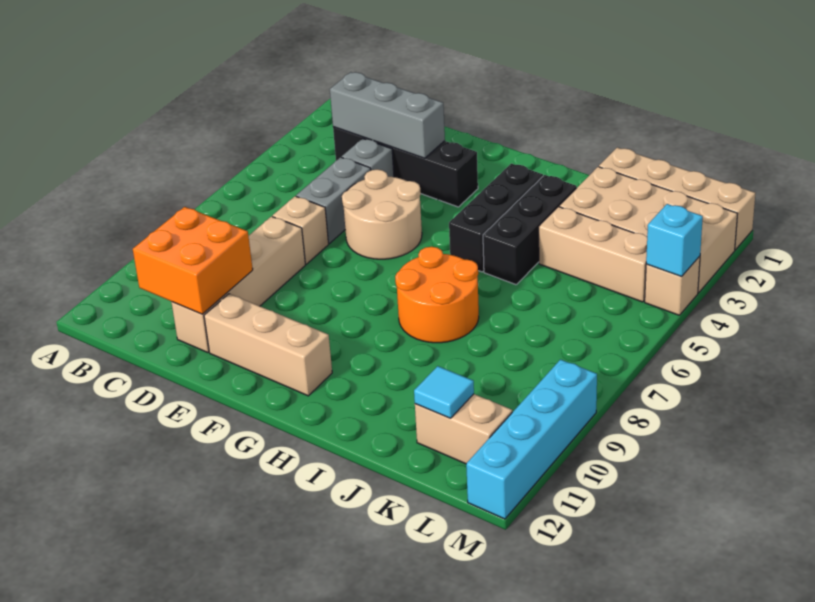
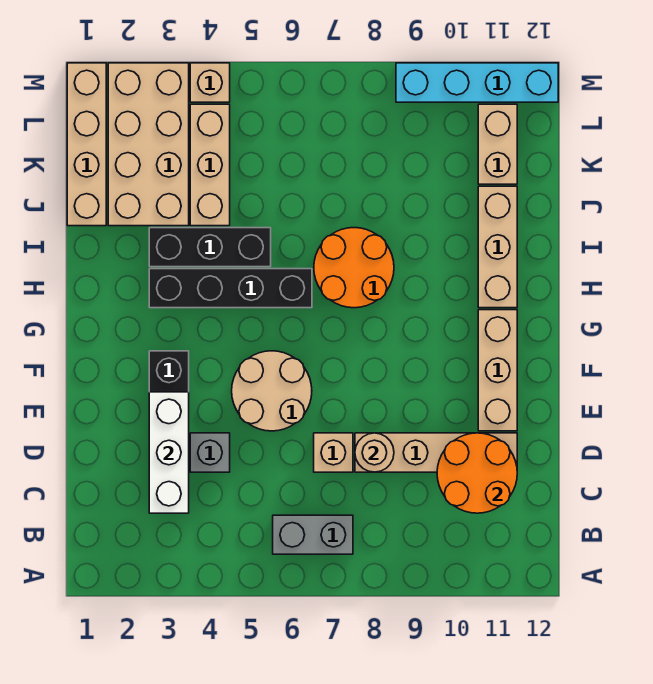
grey brick C3:E3 level 2 -> white brick C3:E3 level 2
orange brick C10:D11 level 2 -> orange round brick C10:D11 level 2
grey brick D5:D6 level 1 -> grey brick B6:B7 level 1
none -> tan round brick D8 level 2
black brick H3:H5 level 1 -> black brick H3:H6 level 1
none -> tan brick H11:J11 level 1
cyan tile K11 level 2 -> none
cyan brick M4 level 2 -> none

